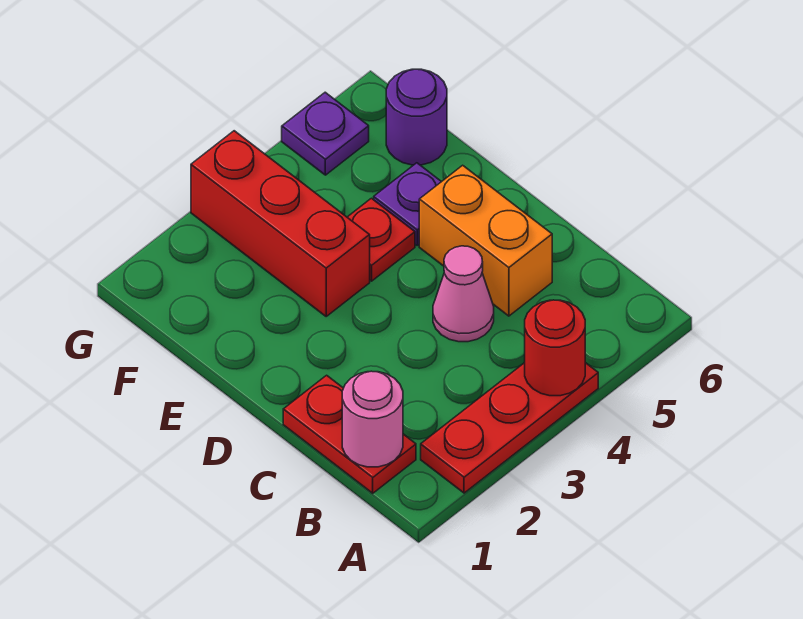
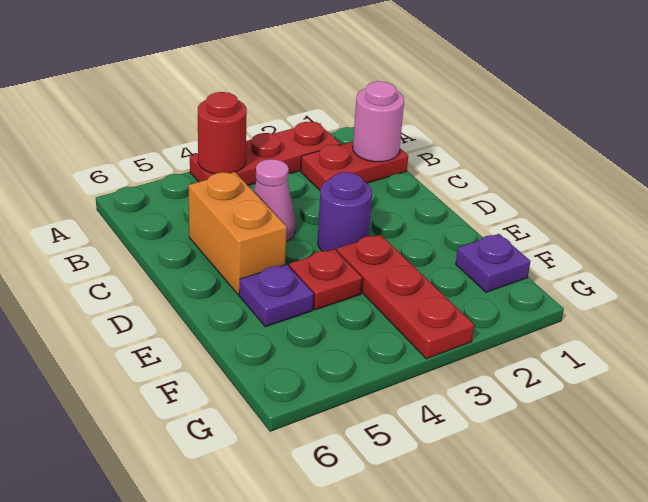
red plate B1:C1 level 1 -> red plate B1:B2 level 1
red brick E3:G3 level 1 -> red plate E3:G3 level 1
purple round brick F6 level 1 -> purple round brick D3 level 1
purple plate G5 level 1 -> purple plate F1 level 1

